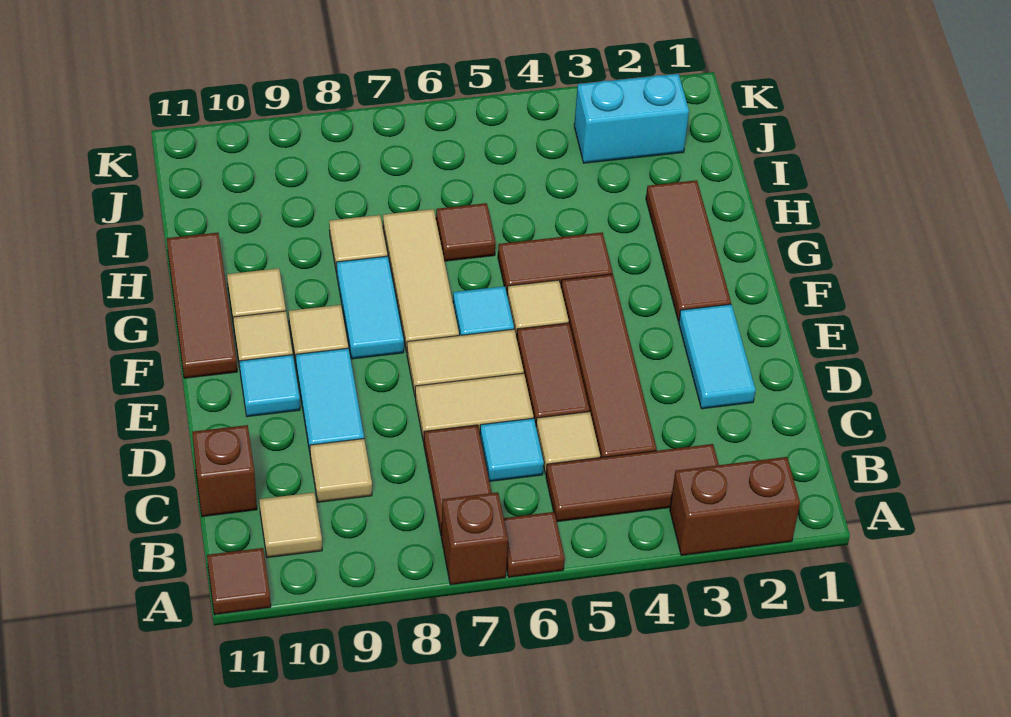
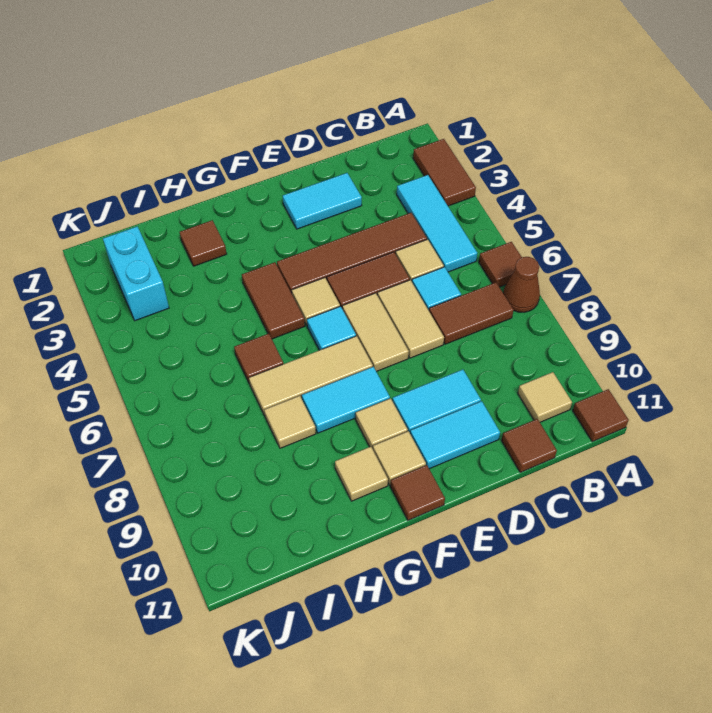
brown brick A2:A3 level 1 -> brown tile A2:A3 level 1
brown brick A7 level 1 -> brown cone A7 level 1
brown tile B3:B5 level 1 -> cyan tile B3:B5 level 1
tan tile C9 level 1 -> none
brown brick C11 level 1 -> brown tile C11 level 1
cyan tile E10 level 1 -> cyan tile D10:E10 level 1
brown tile F2:H2 level 1 -> brown tile H2 level 1
brown tile F11:H11 level 1 -> brown tile F11 level 1

